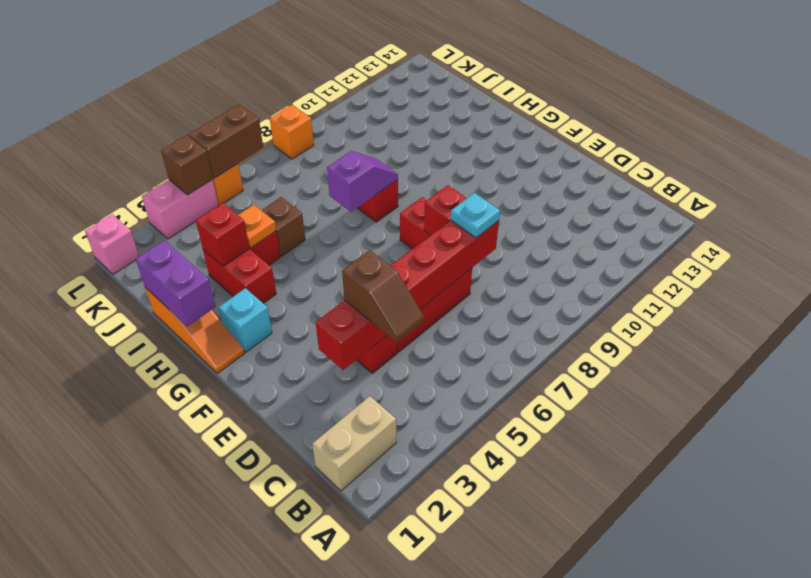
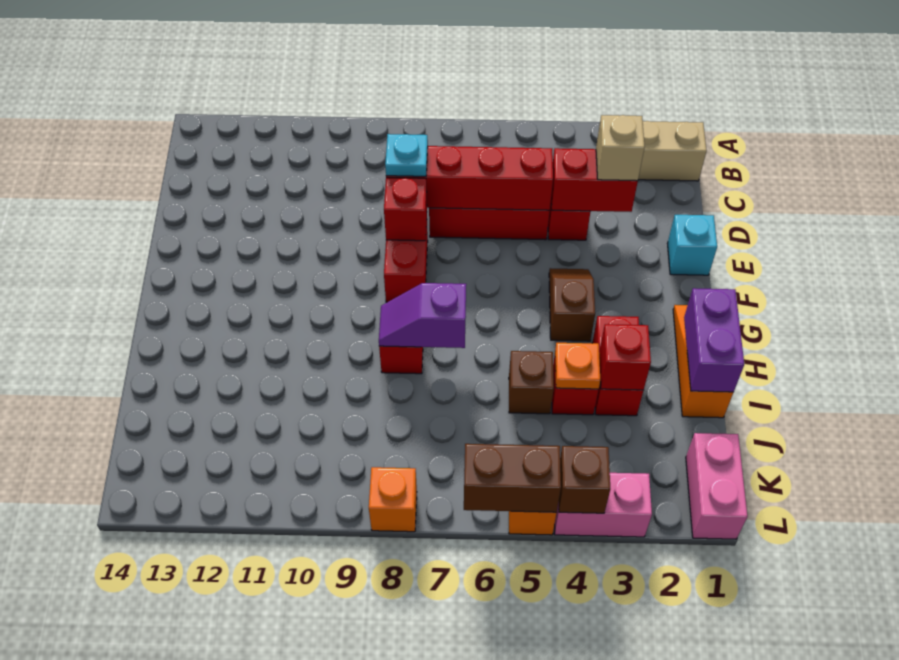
brown slope C4:D4 level 3 top D -> brown slope F4:G4 level 1 top G
none -> tan brick D3 level 3
cyan brick G2 level 1 -> cyan brick E1 level 1
pink brick L1 level 1 -> pink brick K1:L1 level 1

